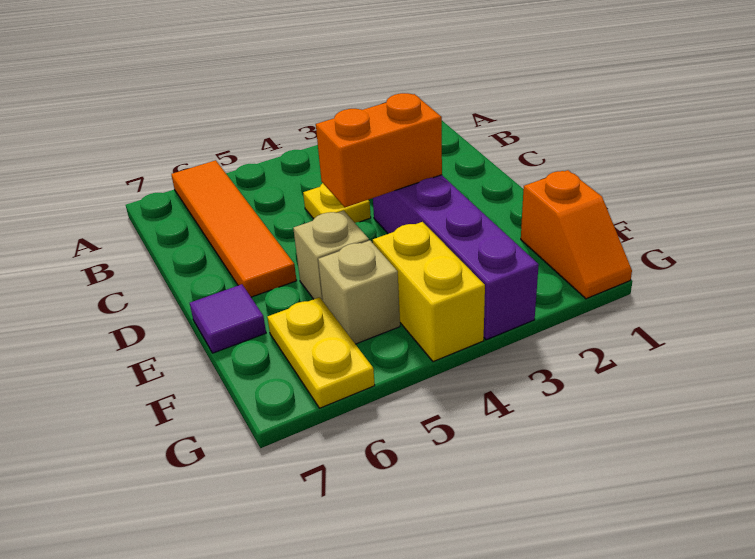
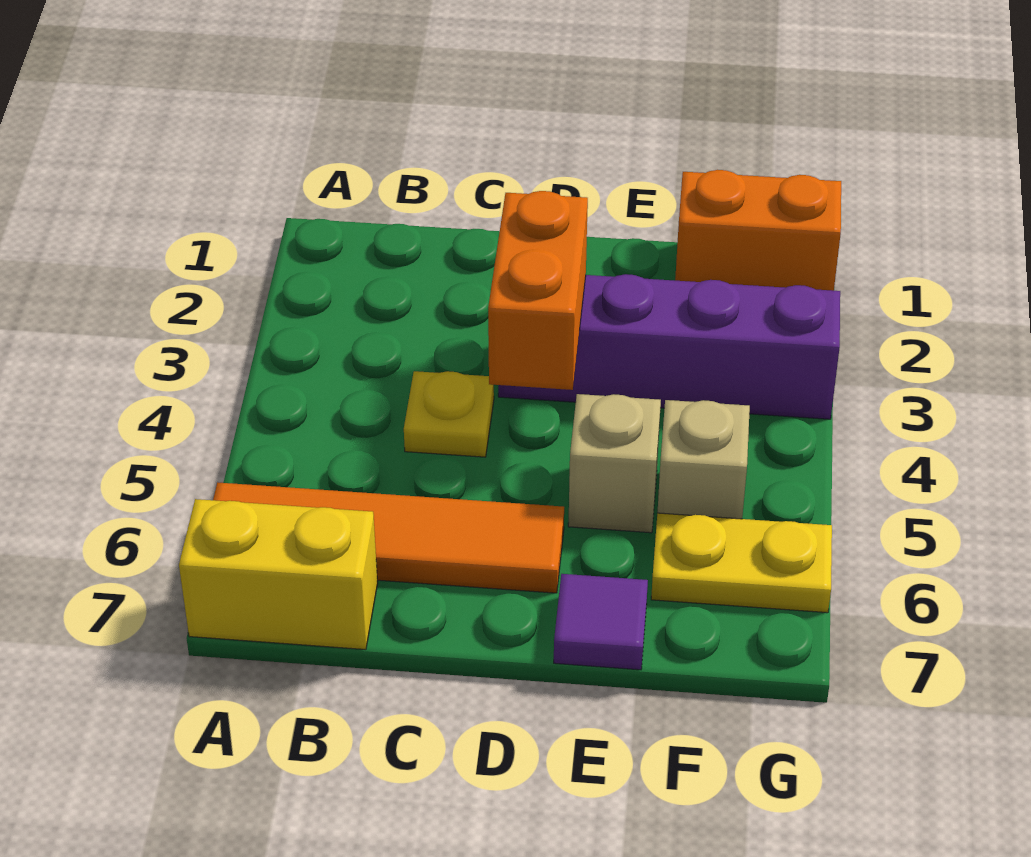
orange slope F1:G1 level 1 top F -> orange brick F1:G1 level 1
yellow brick F4:G4 level 1 -> yellow brick A7:B7 level 1

